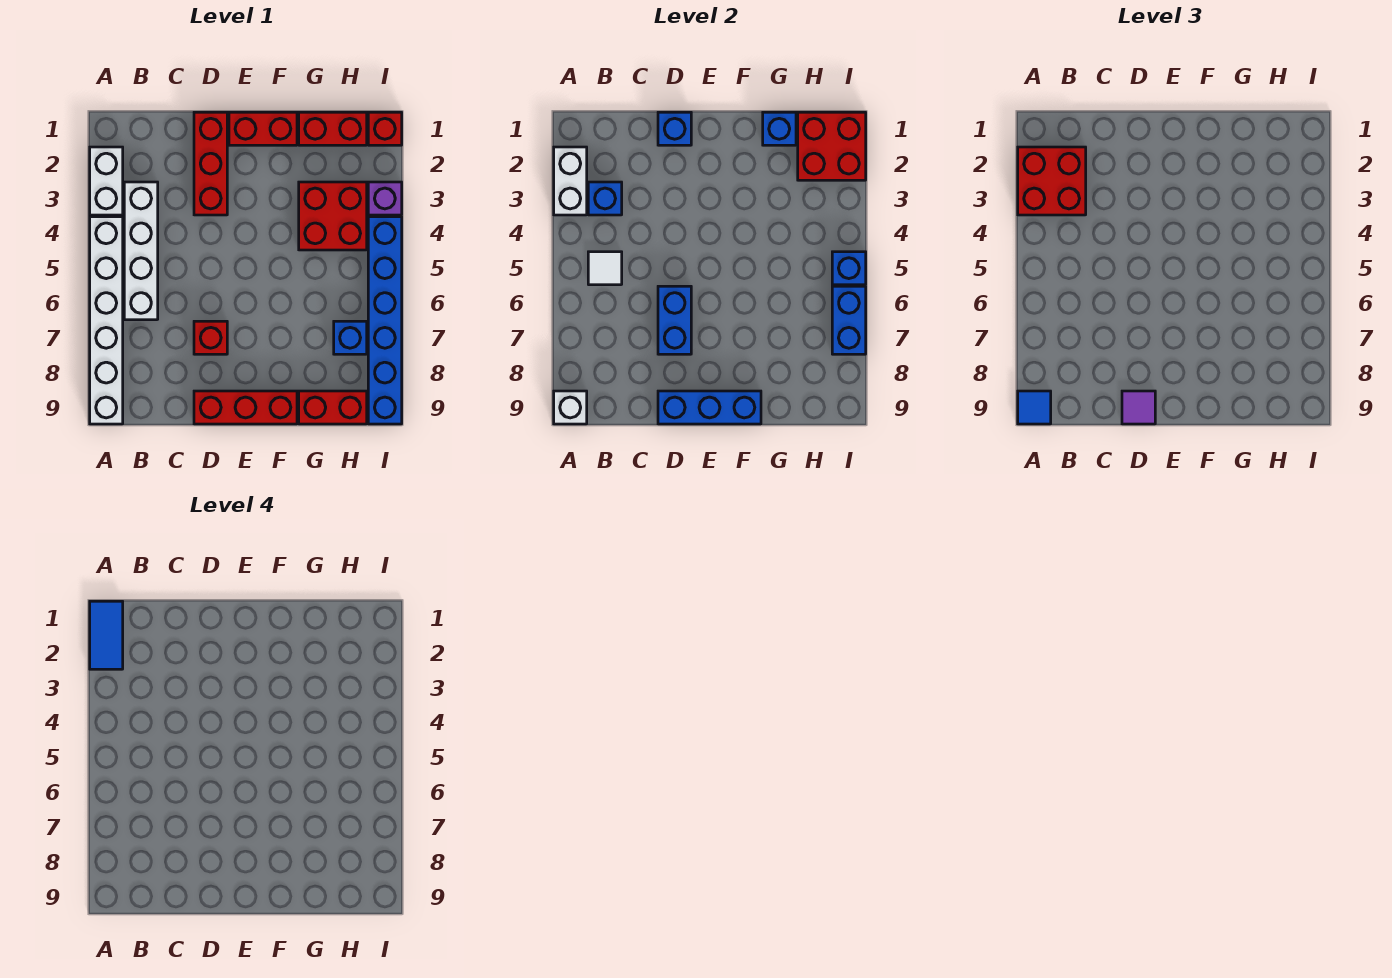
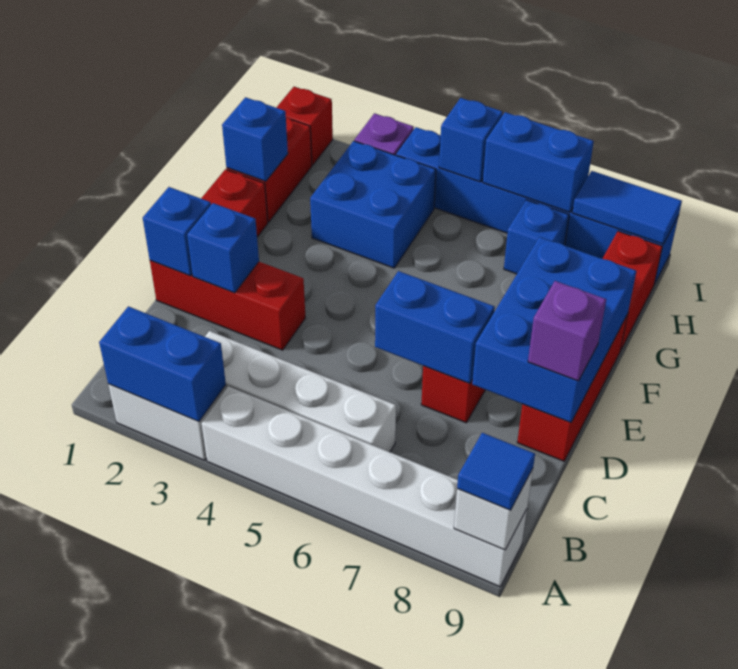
blue tile A1:A2 level 4 -> blue tile I8:I9 level 2
white brick A2:A3 level 2 -> blue brick A2:A3 level 2
red brick A2:B3 level 3 -> none
blue brick B3 level 2 -> blue brick D2 level 2
white tile B5 level 2 -> none
blue brick D9:F9 level 2 -> blue brick D8:F9 level 2
purple tile D9 level 3 -> purple brick D9 level 3
red brick G3:H4 level 1 -> blue brick G3:H4 level 1
red brick H1:I2 level 2 -> none

